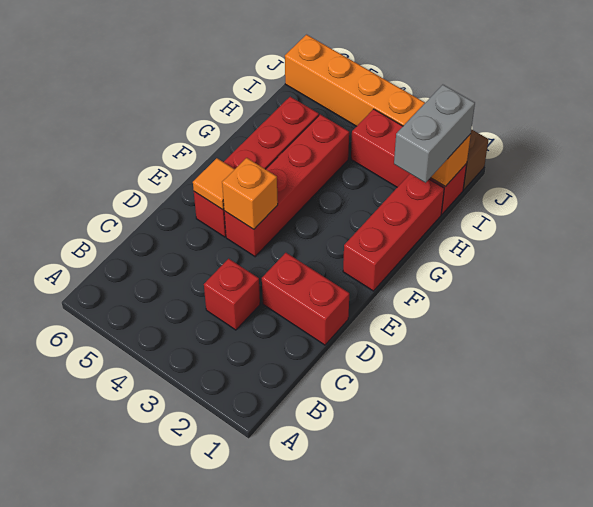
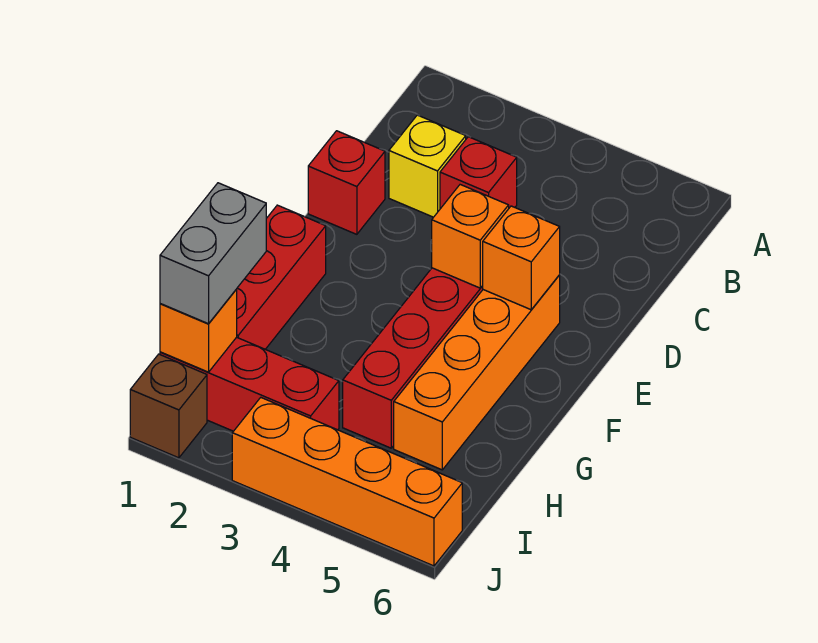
none -> yellow brick C2 level 1
red brick D1:D2 level 1 -> red brick D1 level 1
red brick E5:H5 level 1 -> orange brick E5:H5 level 1
orange tile E5 level 2 -> orange brick E5 level 2

